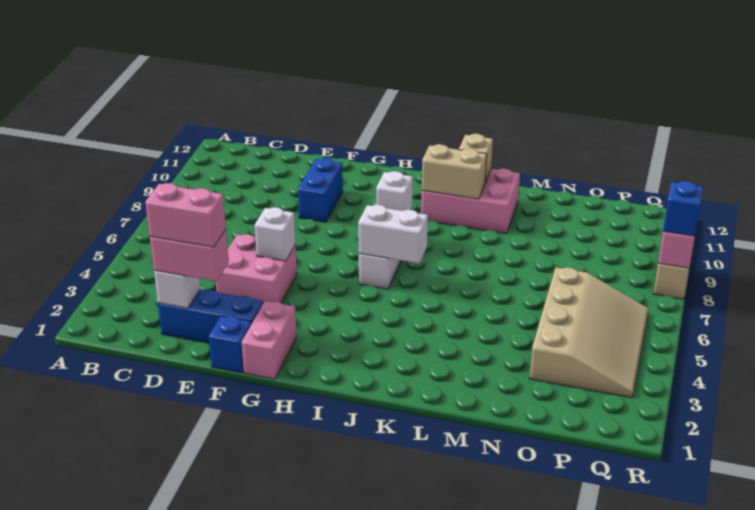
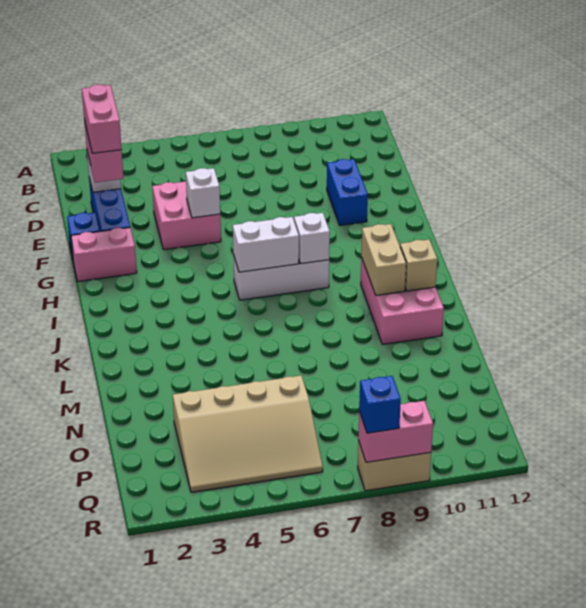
blue brick F9:F10 level 1 -> blue brick E10:F10 level 1
white brick I6:J6 level 2 -> white brick I6:I7 level 2

